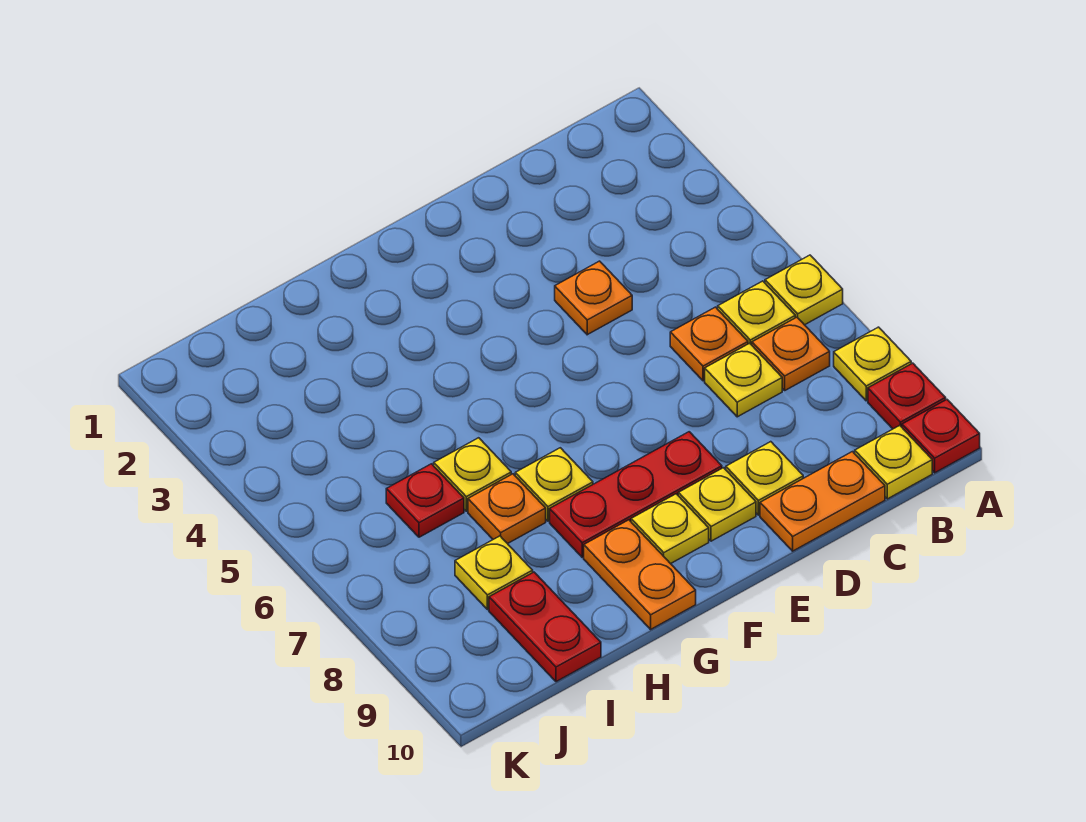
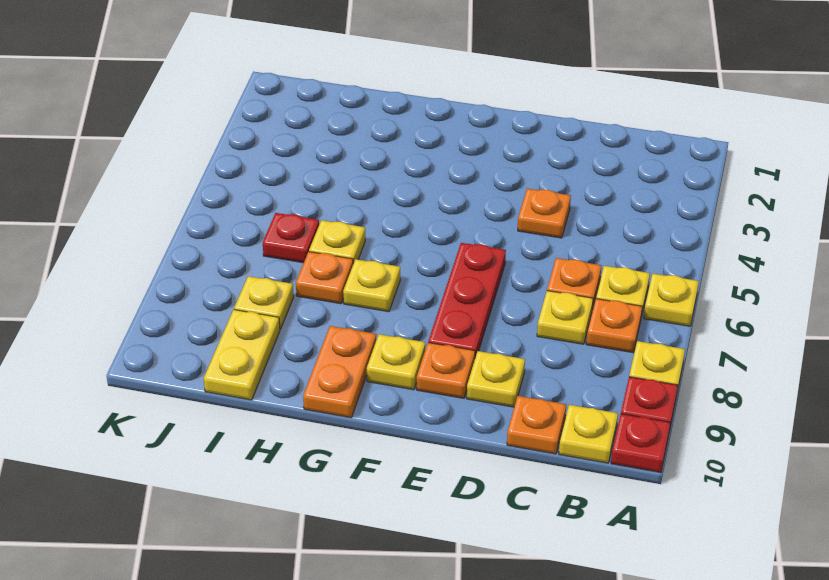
orange plate C10:D10 level 1 -> orange plate C10 level 1
red plate E8:G8 level 1 -> red plate E6:E8 level 1
yellow plate E9 level 1 -> orange plate E9 level 1
red plate I9:I10 level 1 -> yellow plate I9:I10 level 1

